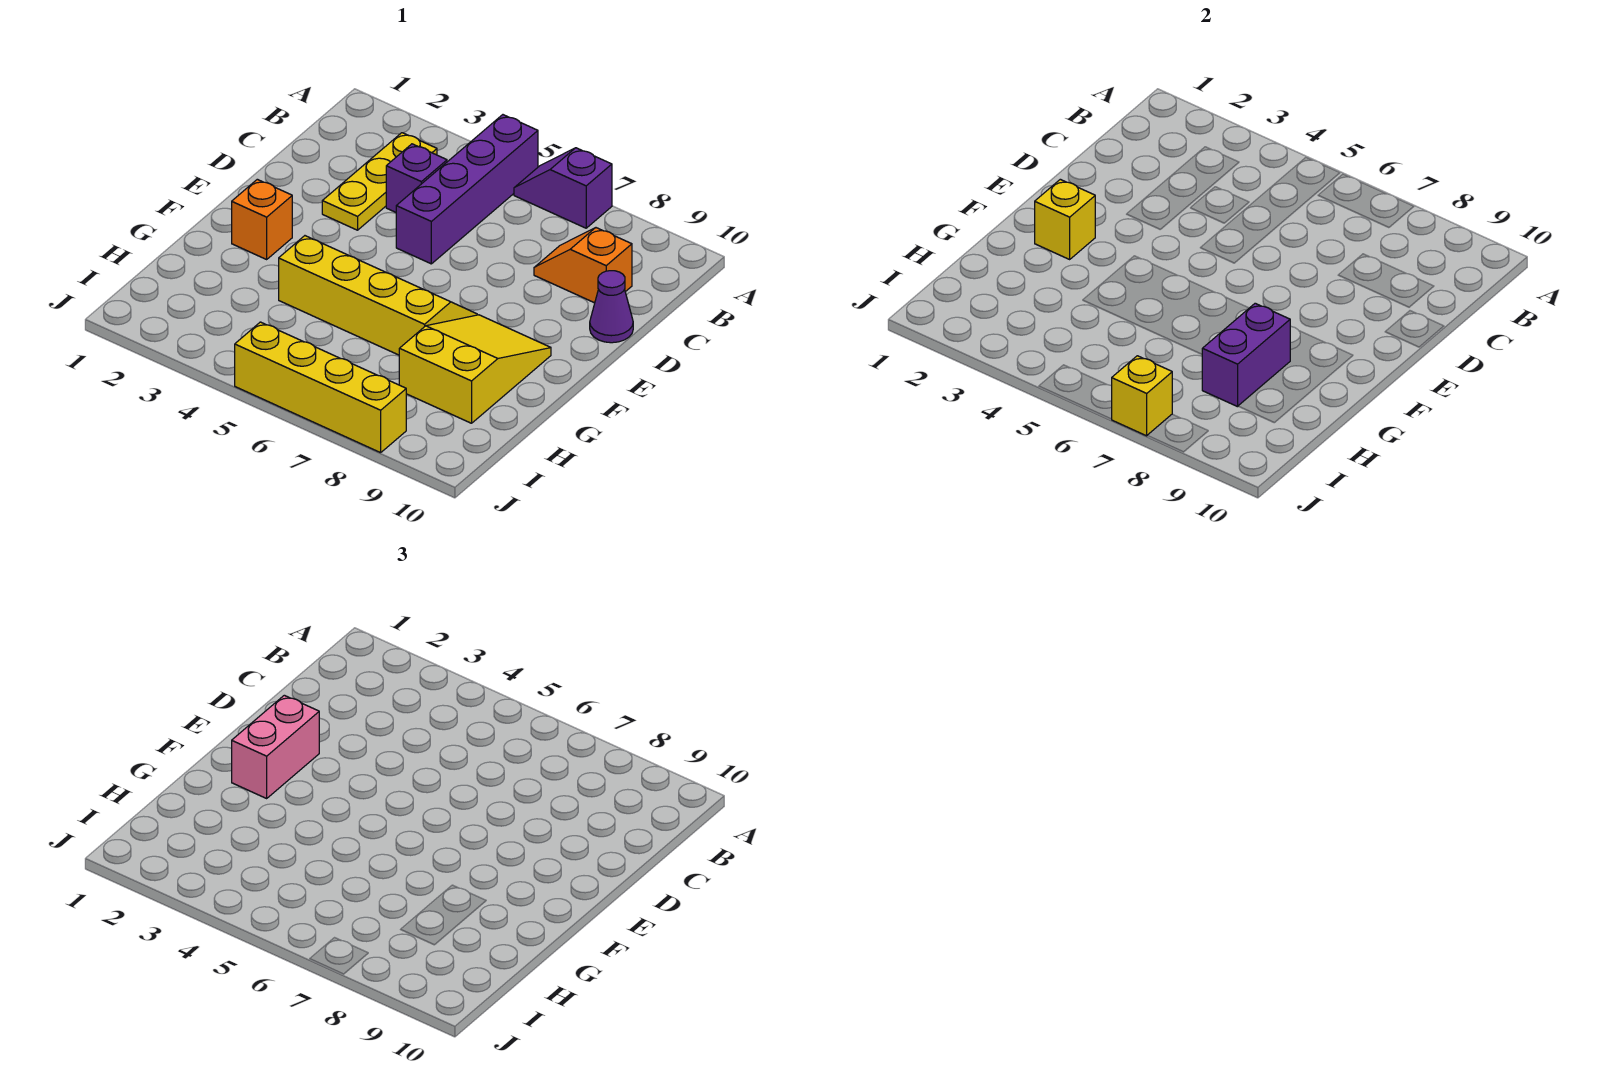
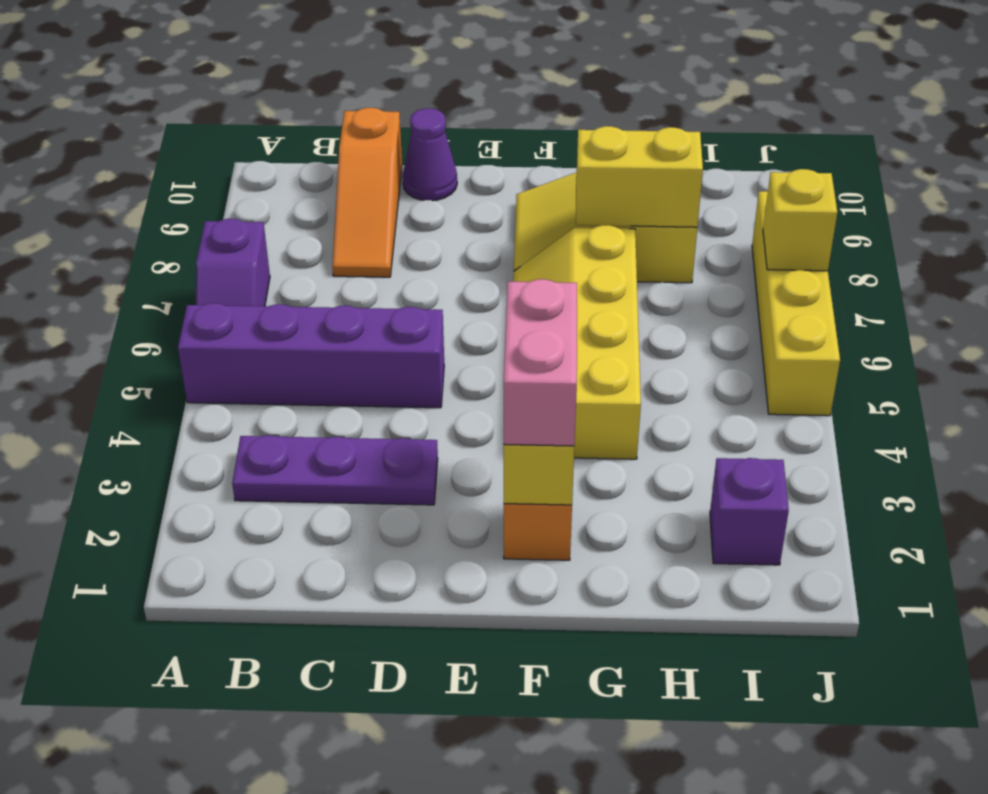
yellow plate B3:D3 level 1 -> purple plate B3:D3 level 1
purple brick C4 level 1 -> purple brick I2 level 1
orange slope C8:C9 level 1 top 9 -> orange slope C8:C10 level 1 top 10
pink brick E2:F2 level 3 -> pink brick F2:F3 level 3
purple brick G8:H8 level 2 -> yellow brick G8:H8 level 2

